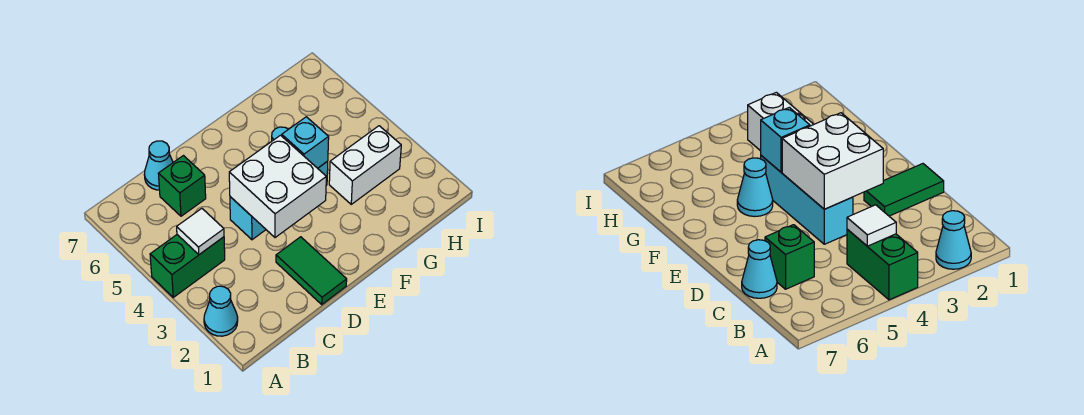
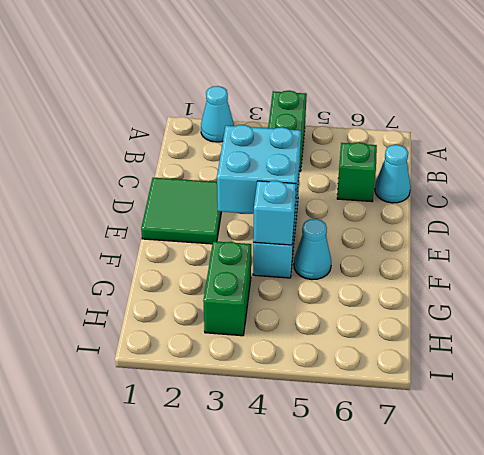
white tile B4 level 2 -> none
green tile D1:D2 level 1 -> green tile D1:E2 level 1
white brick D3:E4 level 2 -> cyan brick D3:E4 level 2
white brick G3:H3 level 1 -> green brick G3:H3 level 1

